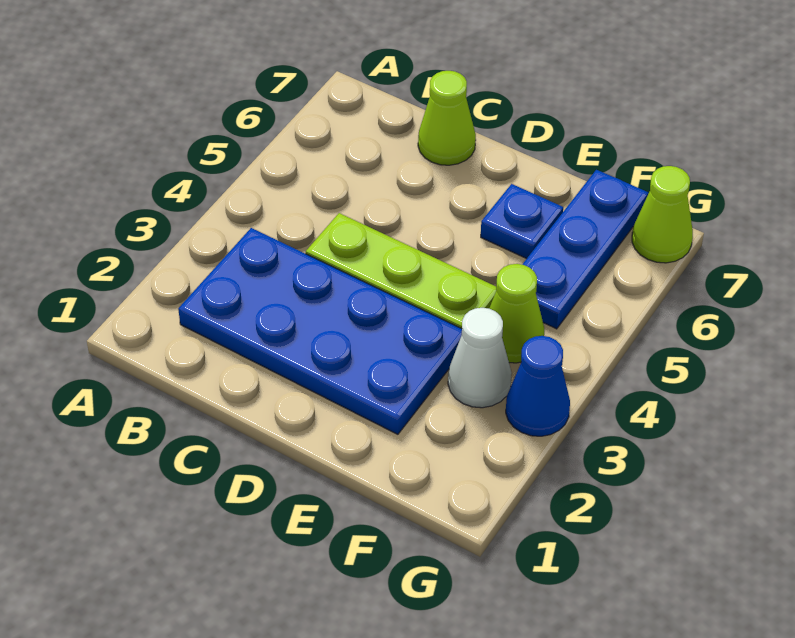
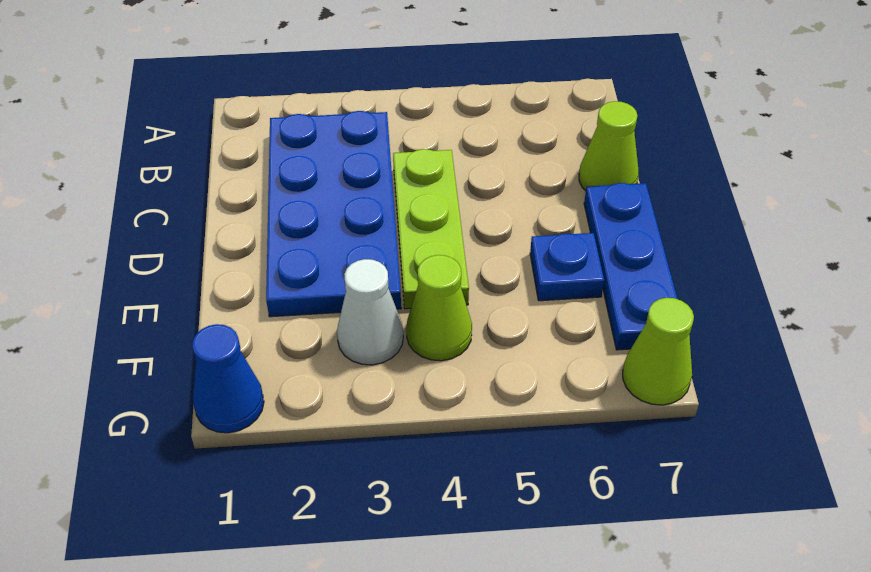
blue plate F5:F7 level 1 -> blue plate D7:F7 level 1
blue cone G3 level 1 -> blue cone G1 level 1

